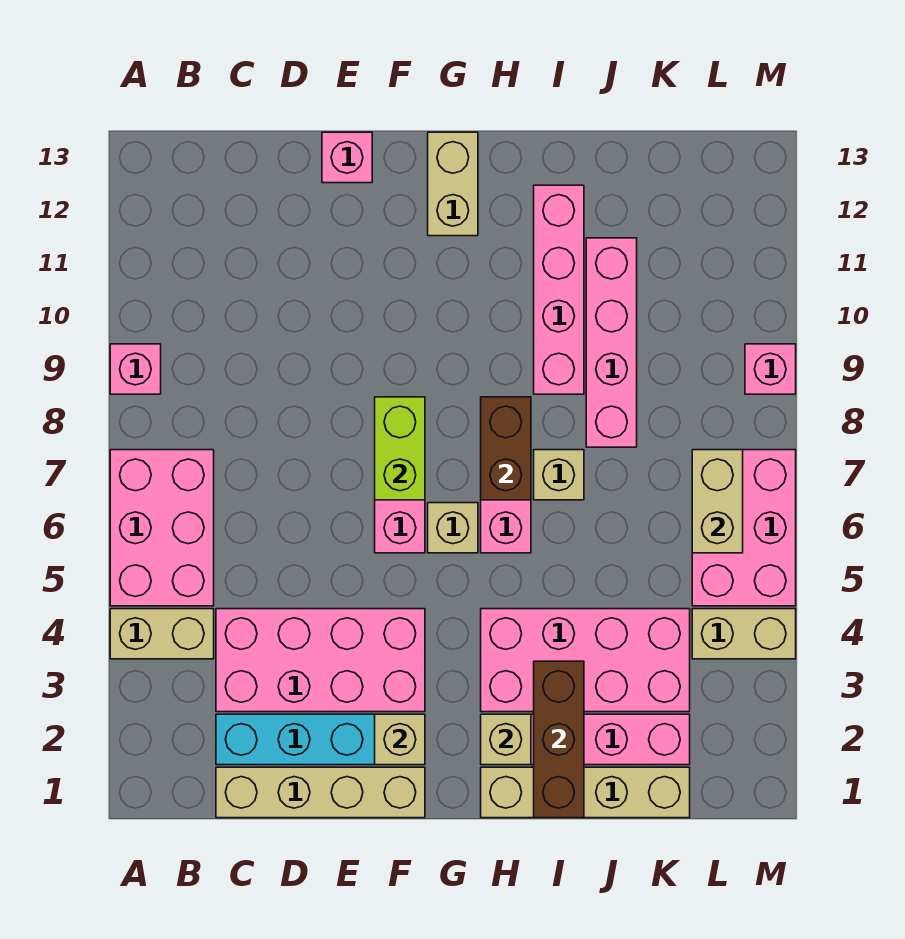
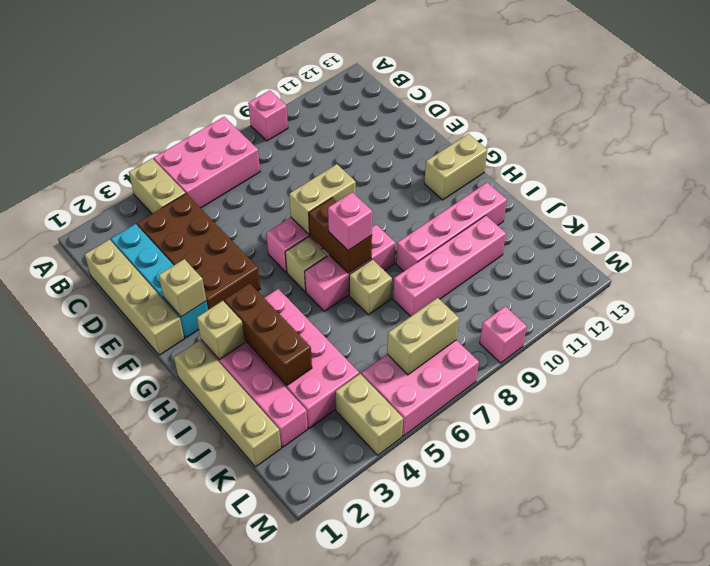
pink brick C3:F4 level 1 -> brown brick C3:F4 level 1
pink brick E13 level 1 -> pink brick H7 level 3
lime brick F7:F8 level 2 -> tan brick F7:F8 level 2
brown brick H7:H8 level 2 -> brown brick G7:H7 level 2
brown brick I1:I3 level 2 -> brown brick H3:J3 level 2

